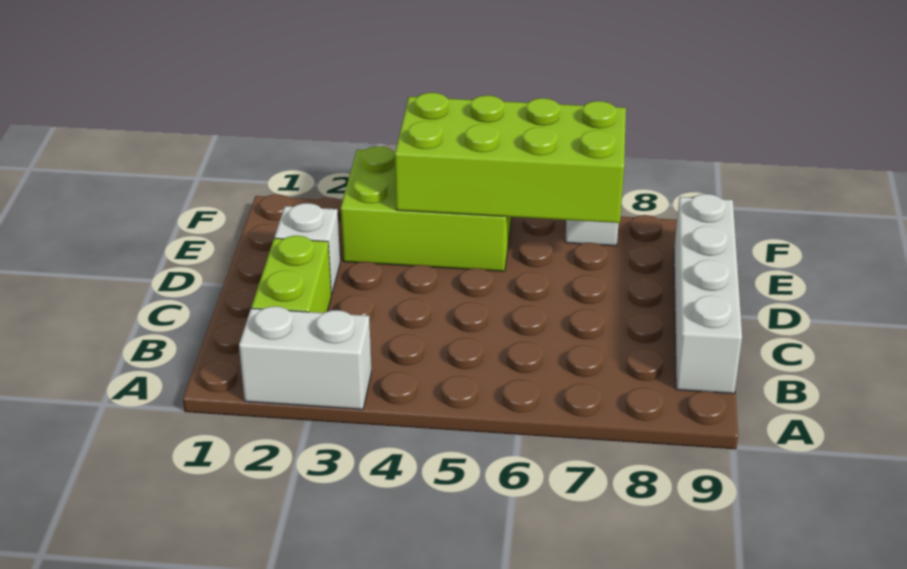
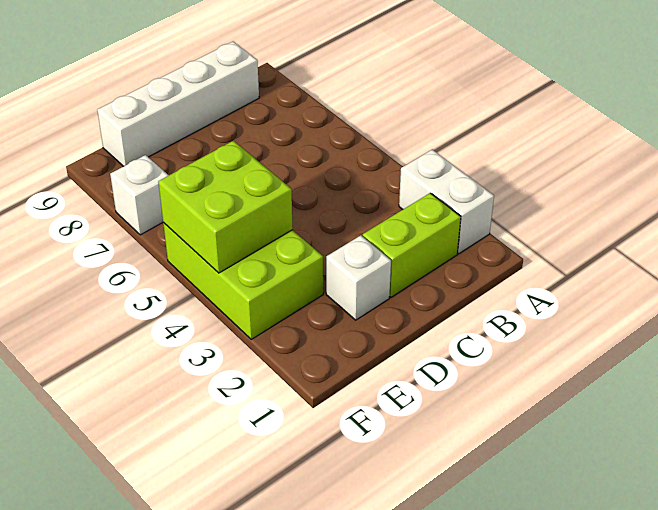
lime brick E4:F7 level 2 -> lime brick E4:F5 level 2

